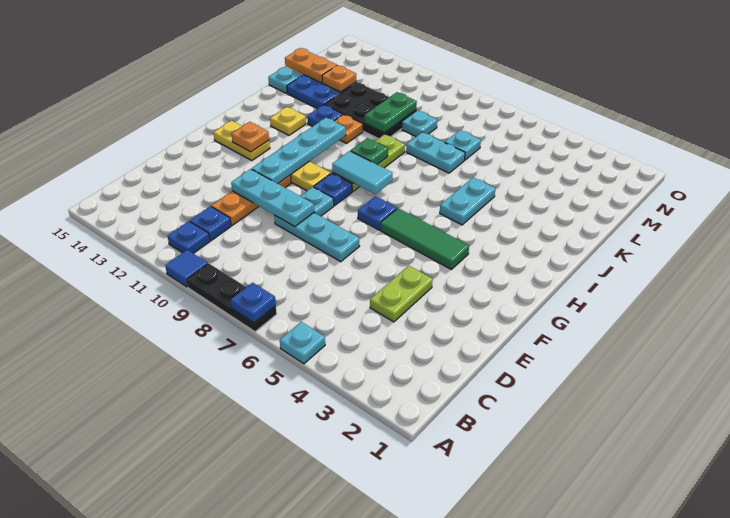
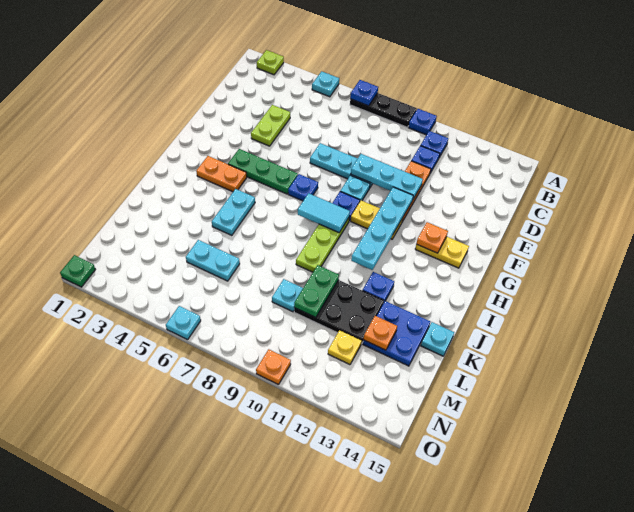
none -> lime plate A2 level 1
blue tile A10 level 1 -> blue plate A10 level 1
green tile G4:G6 level 1 -> green plate G4:G6 level 1
green plate I9 level 2 -> green plate O1 level 1
yellow plate I13 level 1 -> yellow plate M12 level 1
orange plate J11 level 1 -> orange plate O10 level 1
cyan plate K7:K8 level 1 -> cyan plate L5:L6 level 1
cyan plate L7 level 1 -> cyan plate O6 level 1
orange plate L14:L15 level 2 -> orange plate H3:H4 level 1

